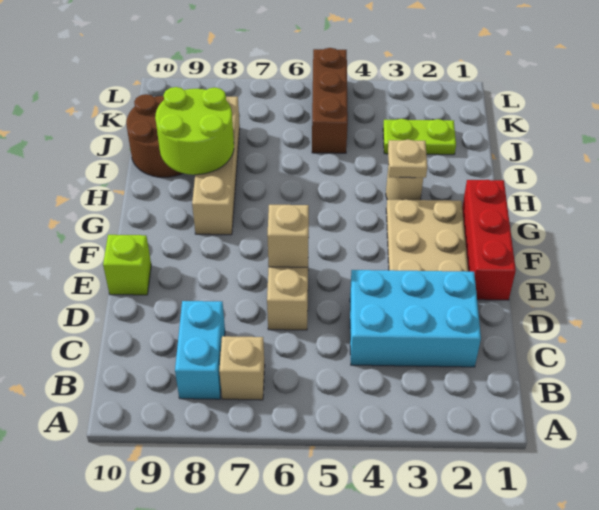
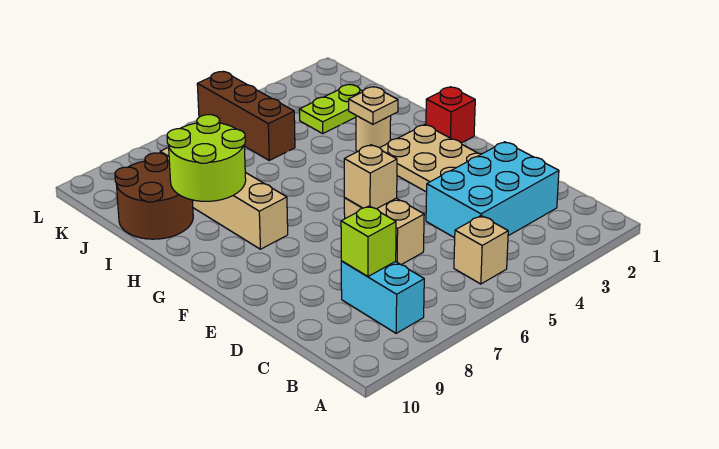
tan brick B7 level 1 -> tan brick B5 level 1
red brick E1:G1 level 1 -> red brick G1 level 1
lime brick E10 level 1 -> lime brick C8 level 2

